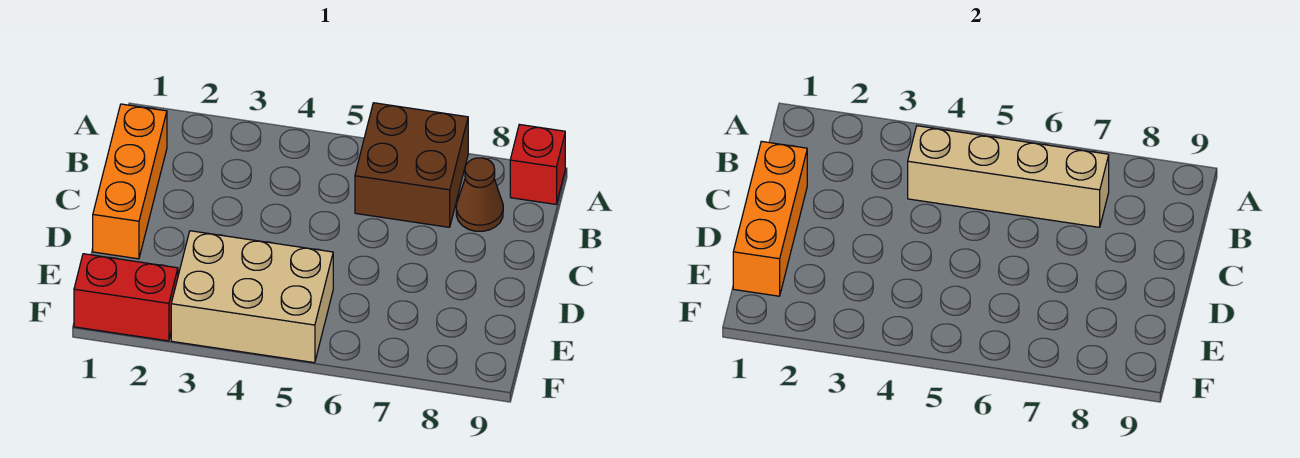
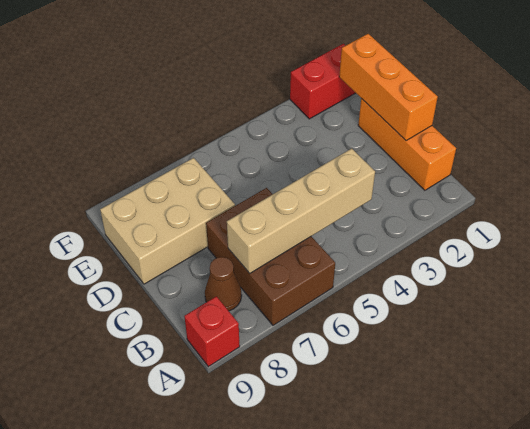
brown brick A6:B7 level 1 -> brown brick A6:C7 level 1
tan brick E3:F5 level 1 -> tan brick D7:E9 level 1

